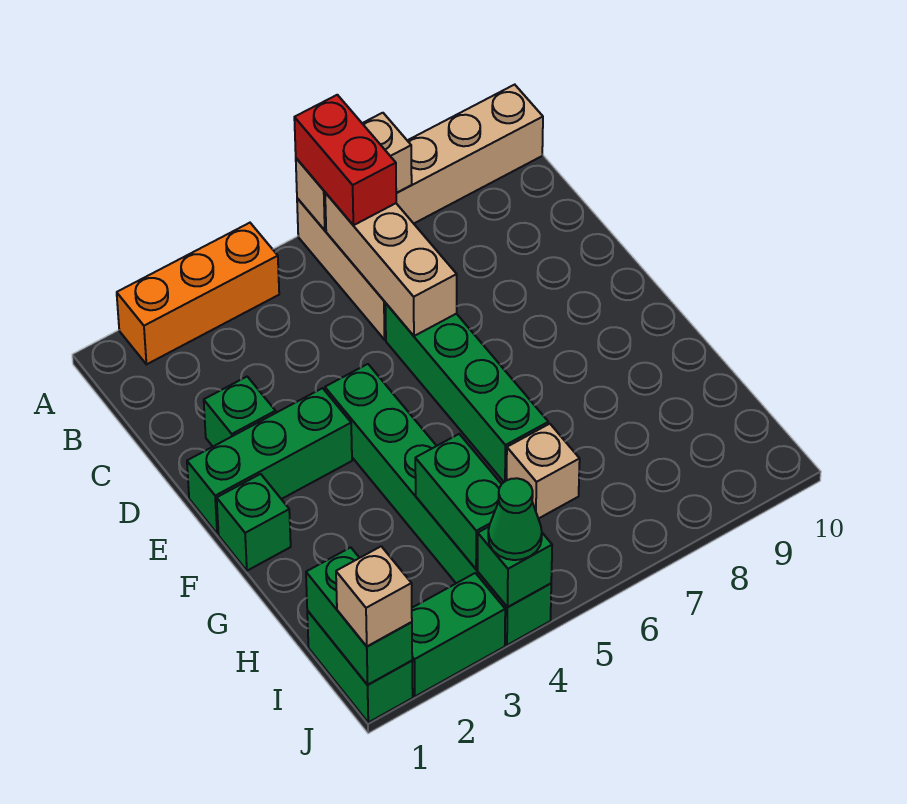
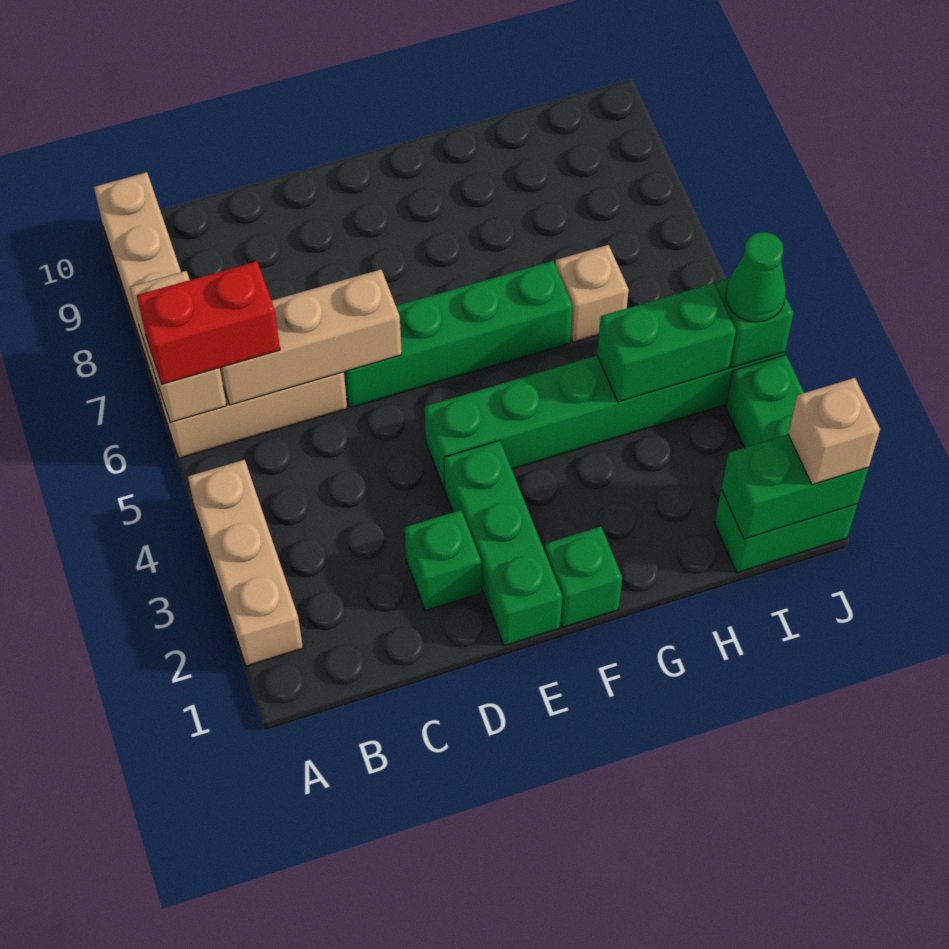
orange brick A2:A4 level 1 -> tan brick A2:A4 level 1

